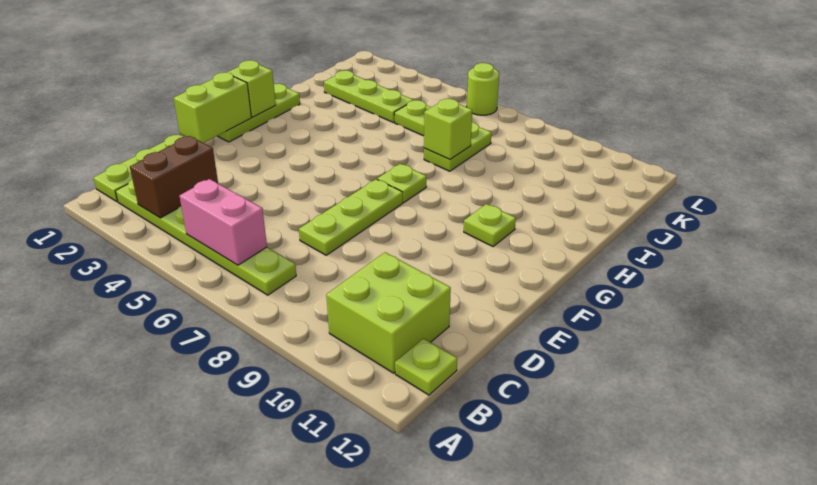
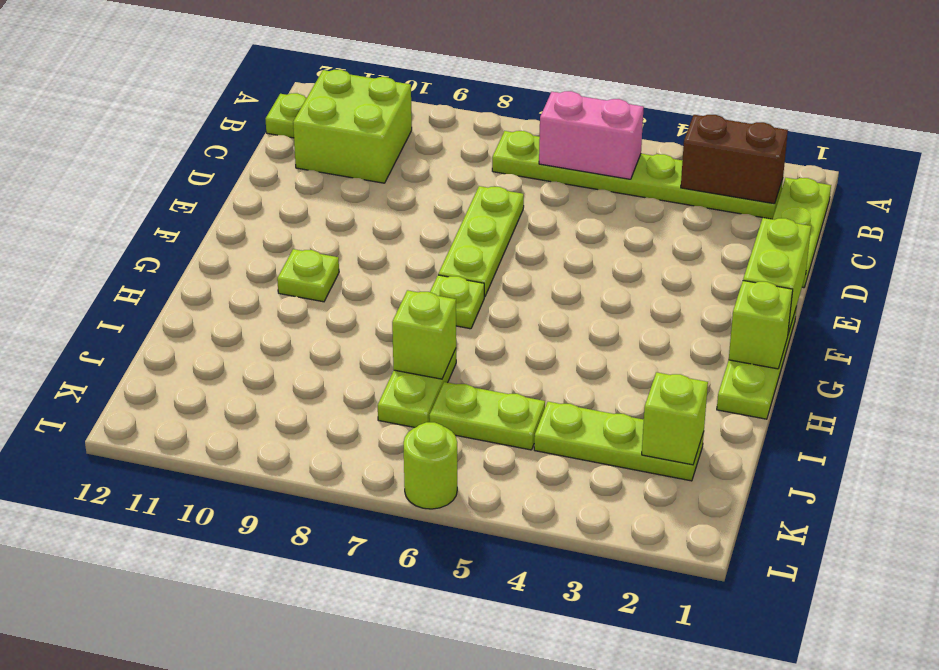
brown brick B3:C3 level 2 -> brown brick B2:B3 level 2
none -> lime brick J2 level 2

